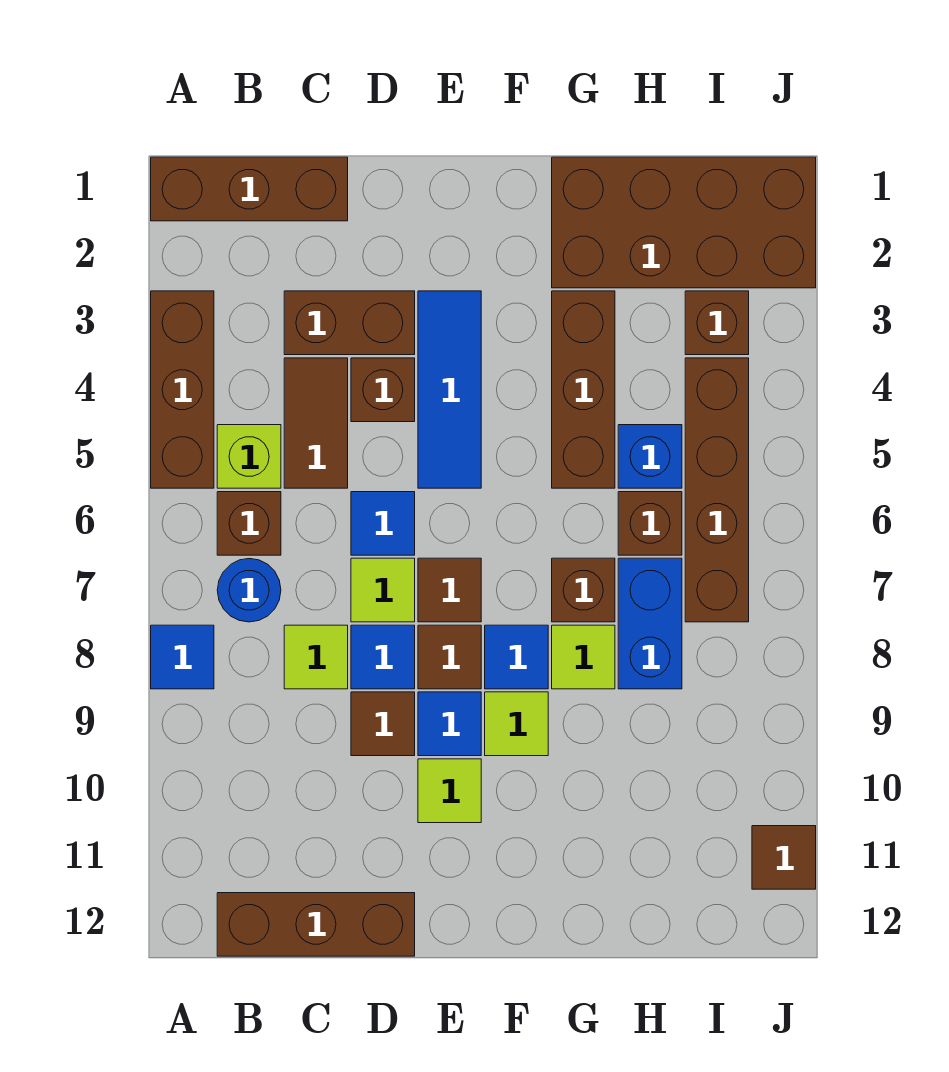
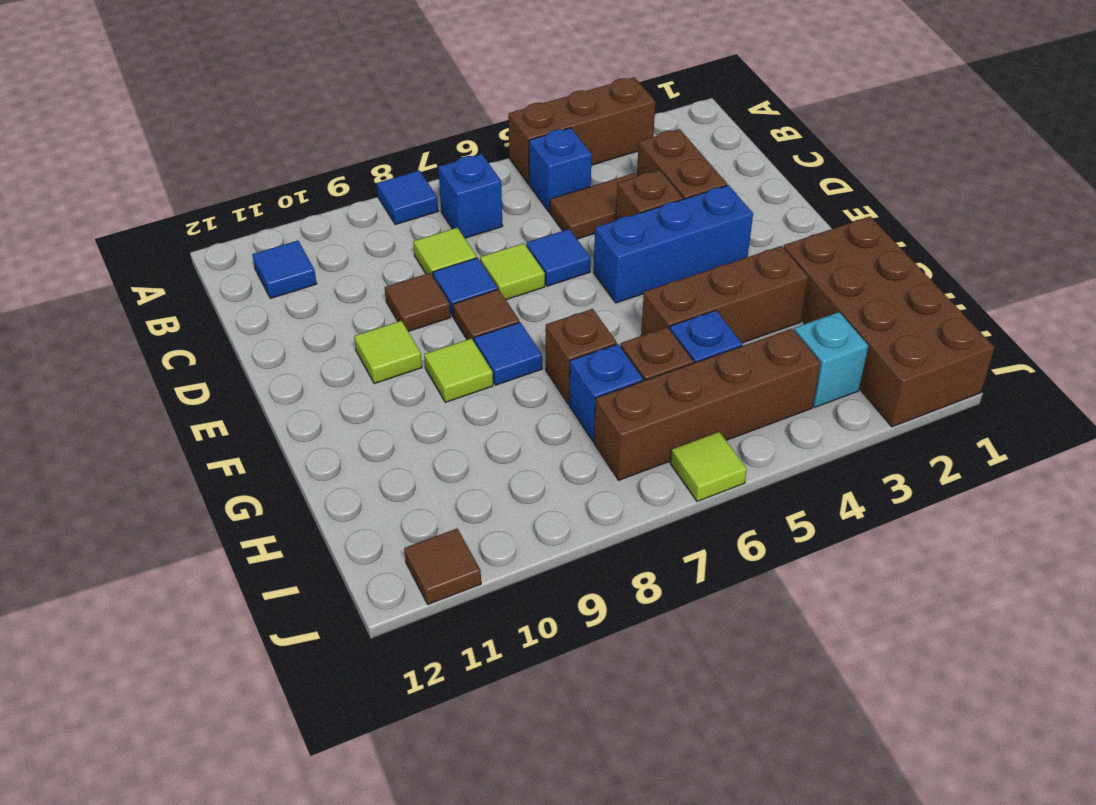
brown brick A1:C1 level 1 -> none
lime brick B5 level 1 -> blue brick B5 level 1
brown brick B6 level 1 -> none
blue round brick B7 level 1 -> blue brick B7 level 1
brown brick B12:D12 level 1 -> none
blue tile E3:E5 level 1 -> blue brick E3:E5 level 1
brown tile E7 level 1 -> none
blue tile E9 level 1 -> blue tile B11 level 1
lime tile G8 level 1 -> lime tile J6 level 1
blue brick H7:H8 level 1 -> blue brick H7 level 1
brown brick I3 level 1 -> cyan brick I3 level 1

